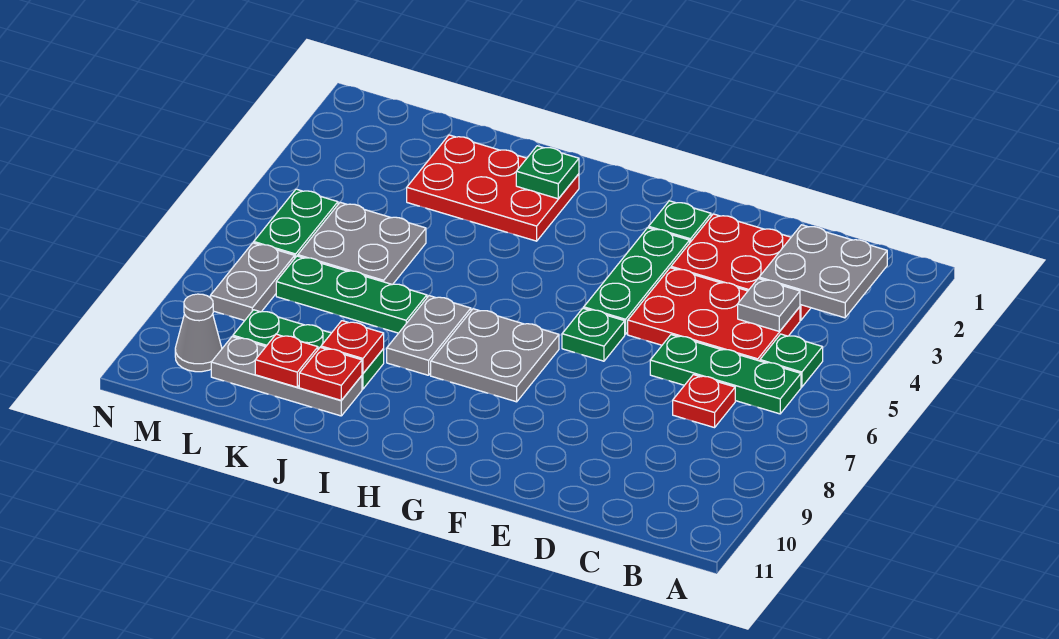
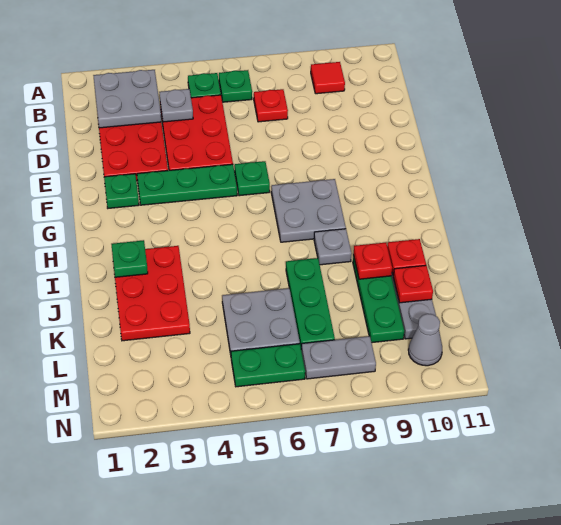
green plate B6:D6 level 1 -> green plate B6 level 1
none -> red tile B9 level 1
grey plate I7:I8 level 1 -> grey plate I8 level 1

